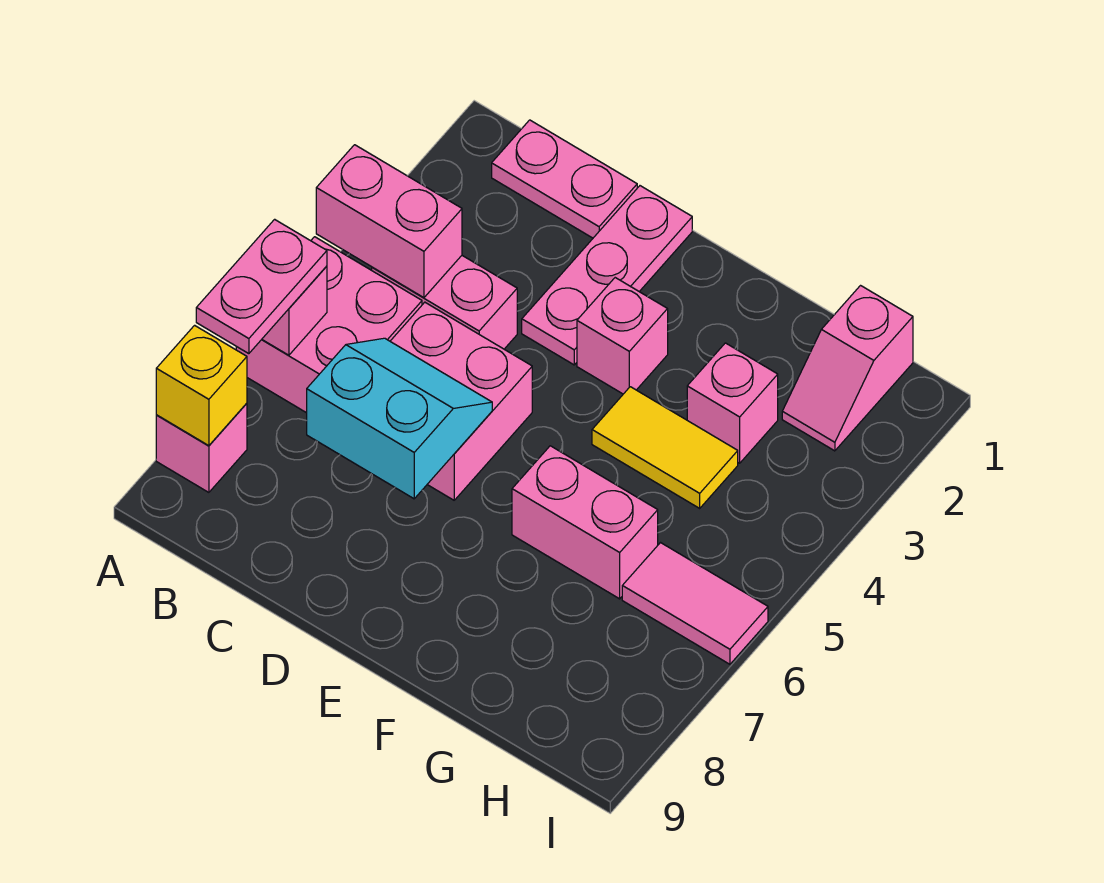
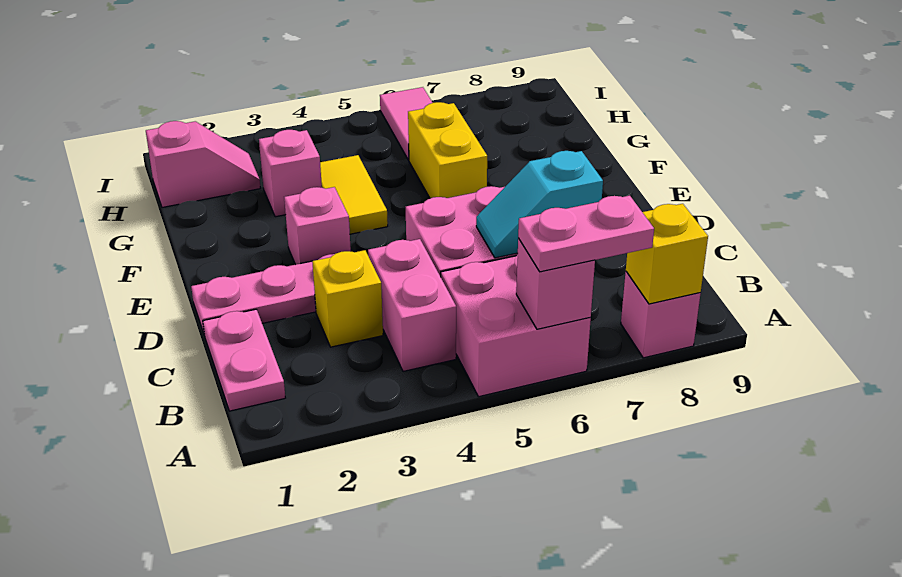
pink brick A4:B4 level 2 -> none
none -> yellow brick C3 level 1
cyan slope C6:D7 level 2 top 7 -> cyan slope C6:C7 level 2 top 7
pink brick F6:G6 level 1 -> yellow brick F6:G6 level 1

